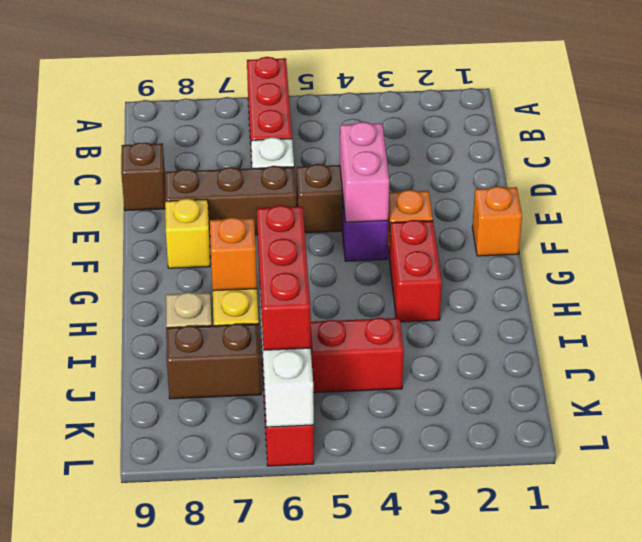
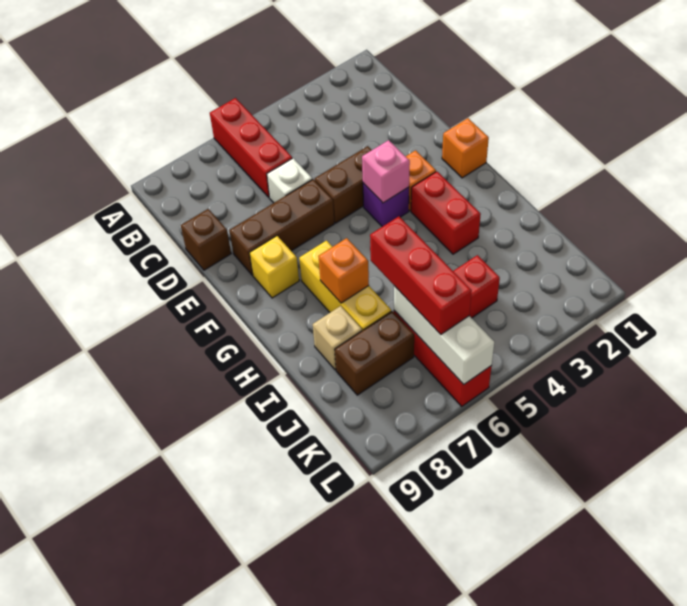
pink brick E4:F4 level 2 -> pink brick F4 level 2

